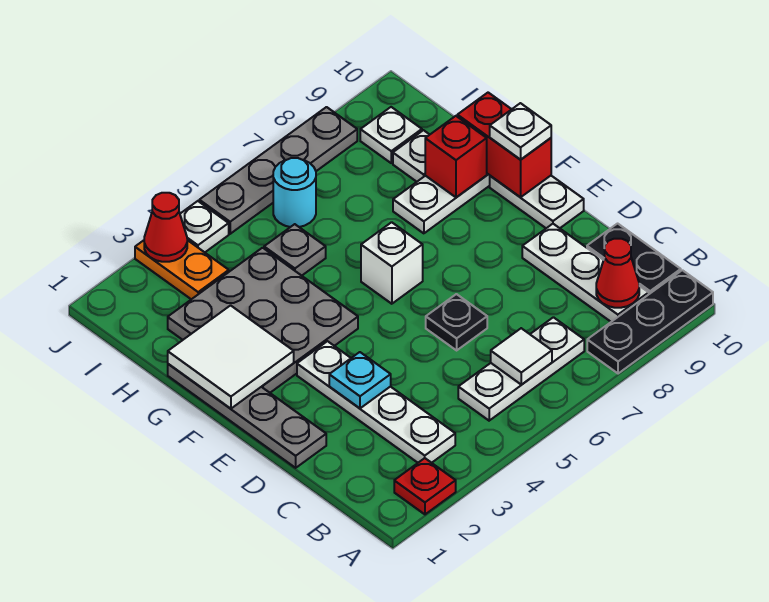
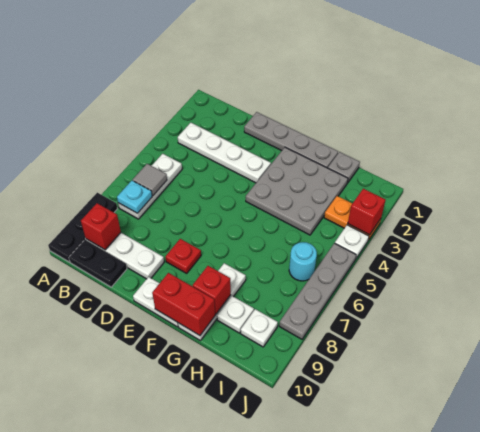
red plate A2 level 1 -> red plate E8 level 1
white tile B6 level 2 -> grey tile B6 level 2
red cone B9 level 2 -> red brick B9 level 2
cyan plate D3 level 2 -> cyan plate B7 level 2
black plate D6 level 1 -> none
white tile F1:G2 level 2 -> none
white brick F6 level 1 -> none
white plate F10 level 3 -> none
grey plate H5 level 1 -> grey plate H1 level 1
red cone J3 level 2 -> red brick J3 level 2

